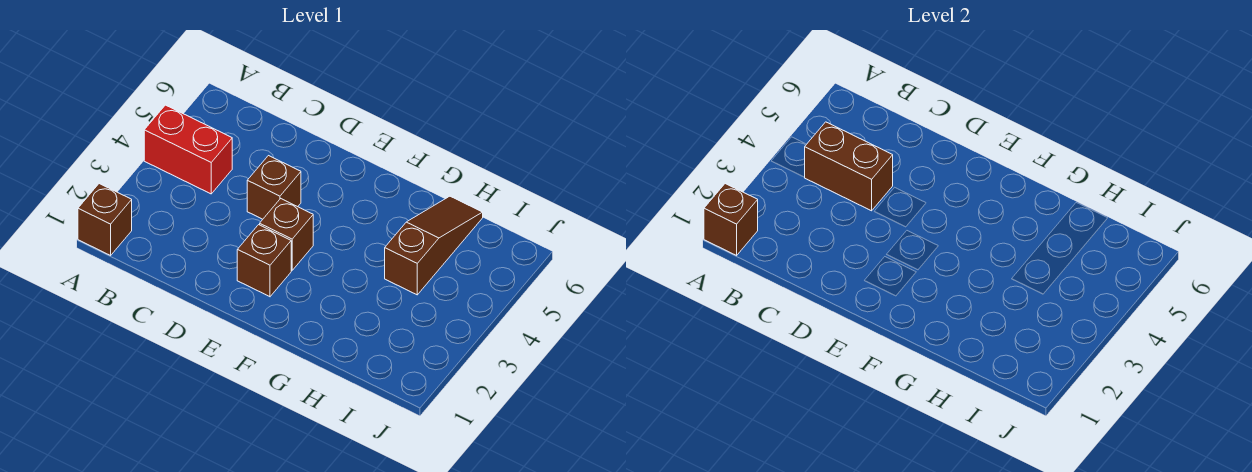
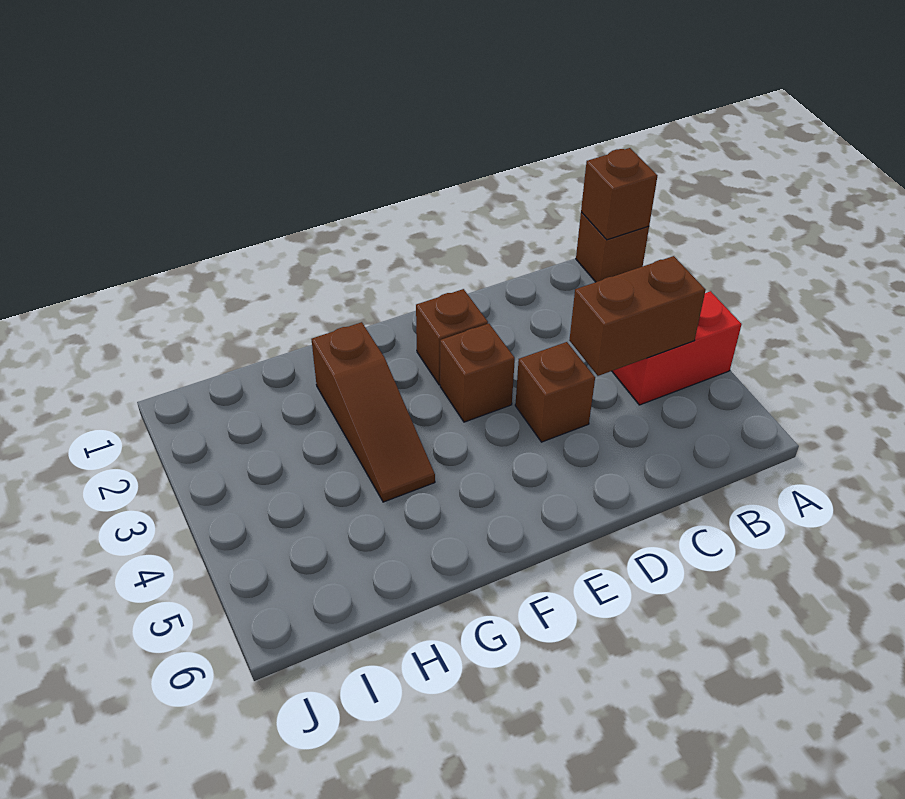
brown slope H4:H6 level 1 top 4 -> brown slope G2:G4 level 1 top 2

